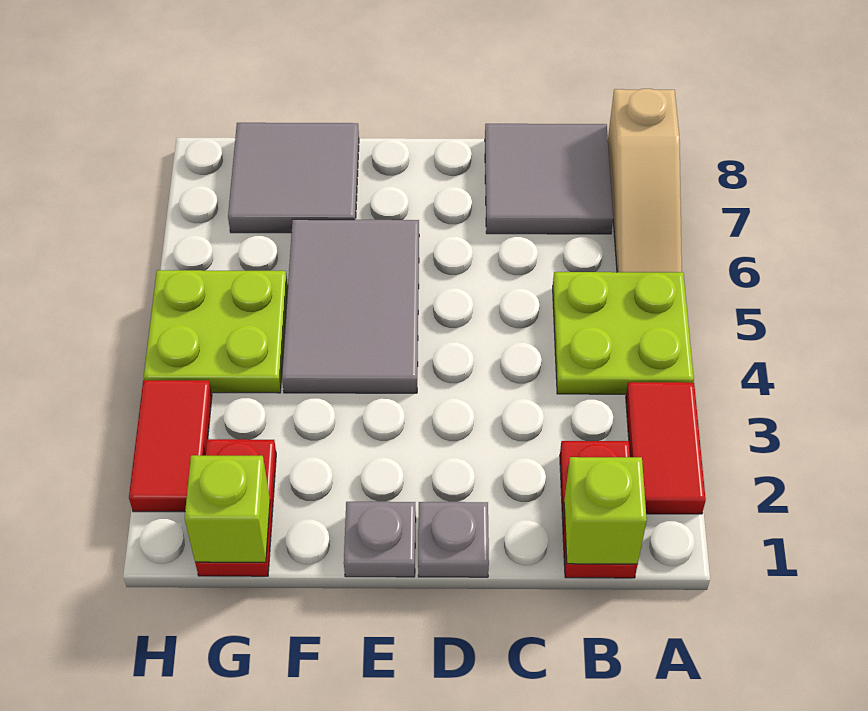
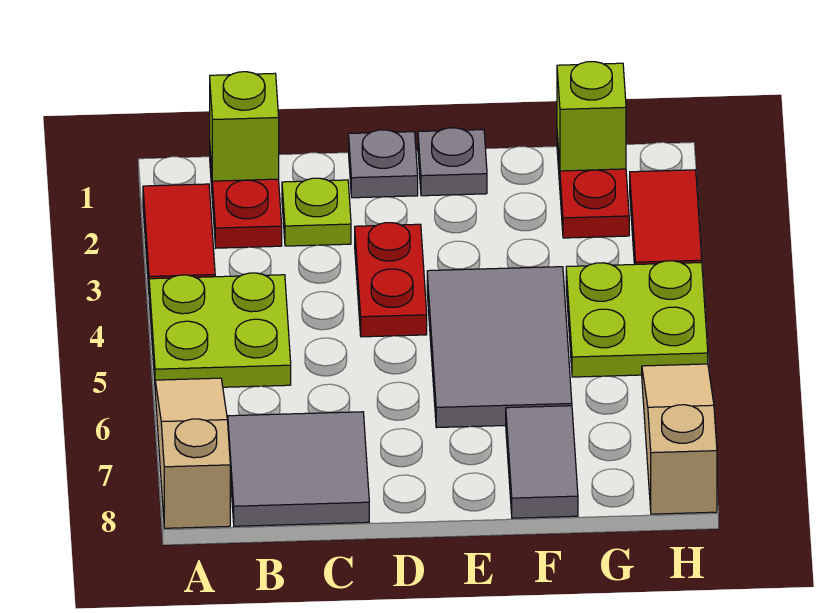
none -> lime plate C2 level 1
none -> red plate D3:D4 level 1
grey tile F7:G8 level 1 -> grey tile F7:F8 level 1
none -> tan slope H6:H8 level 1 top 8

